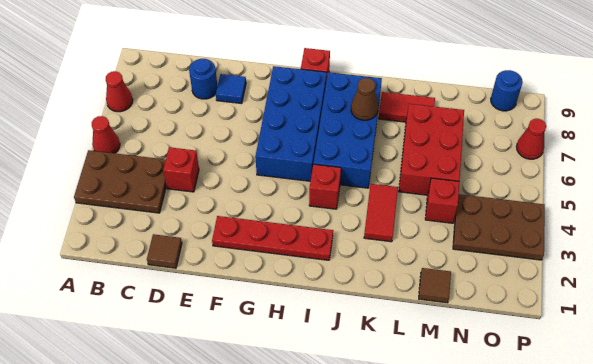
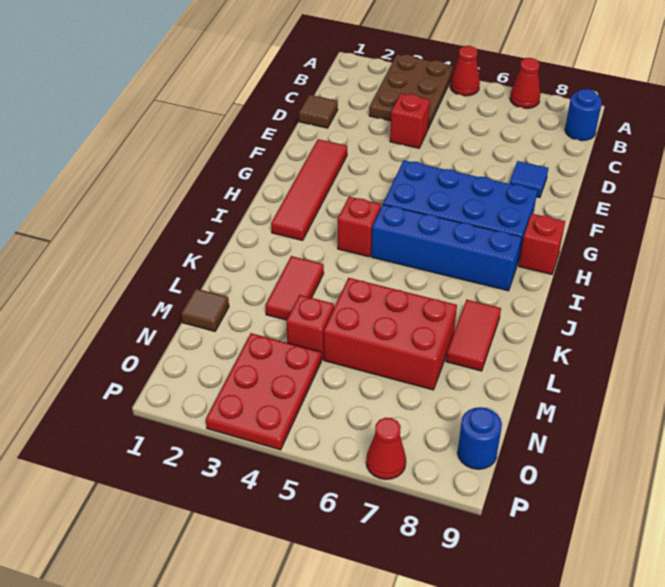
blue round brick D8 level 1 -> blue round brick B9 level 1
red plate F2:I2 level 1 -> red tile F2:I2 level 1
blue brick I5:J8 level 1 -> blue brick I5:I8 level 1
brown cone J7 level 2 -> none
red tile K3:K4 level 1 -> red tile K3:L3 level 1
brown plate N3:P4 level 1 -> red plate N3:P4 level 1

